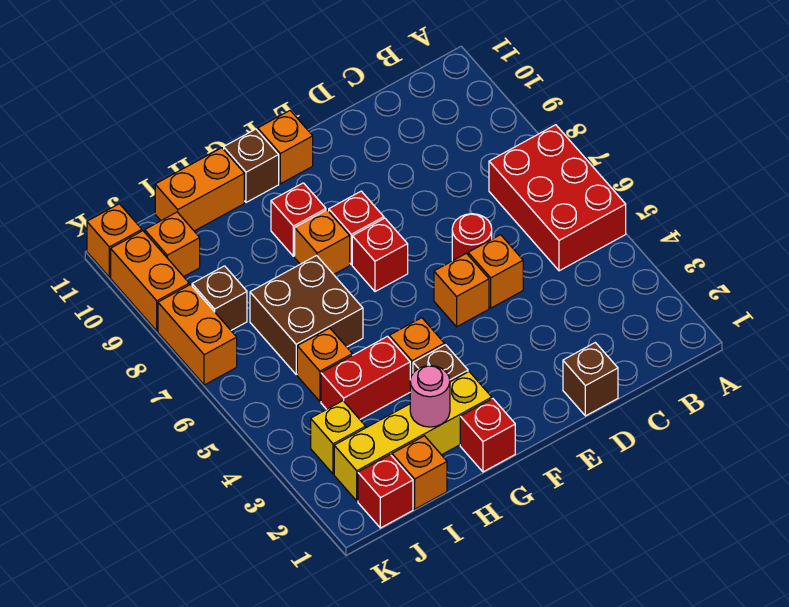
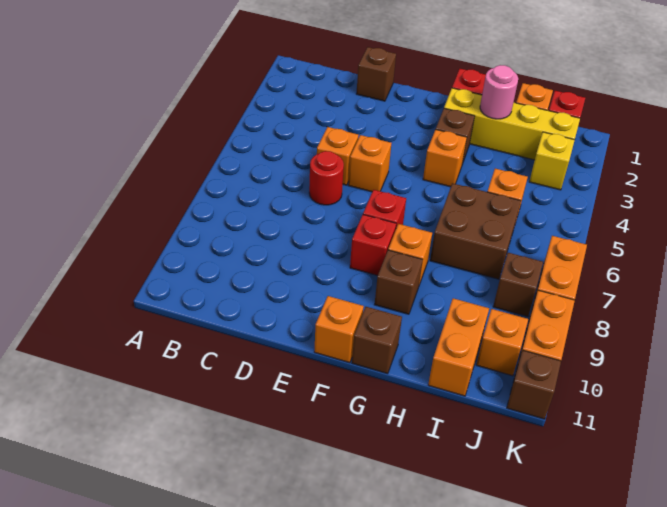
red brick A5:B7 level 1 -> none
red brick G9 level 1 -> brown brick G9 level 1
red brick H4:I4 level 1 -> none
orange brick H11:I11 level 1 -> orange brick I10:I11 level 1
orange brick K11 level 1 -> brown brick K11 level 1

